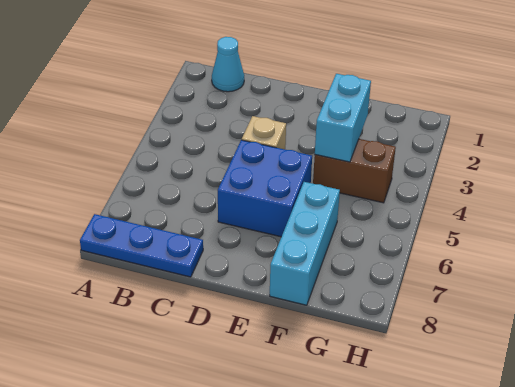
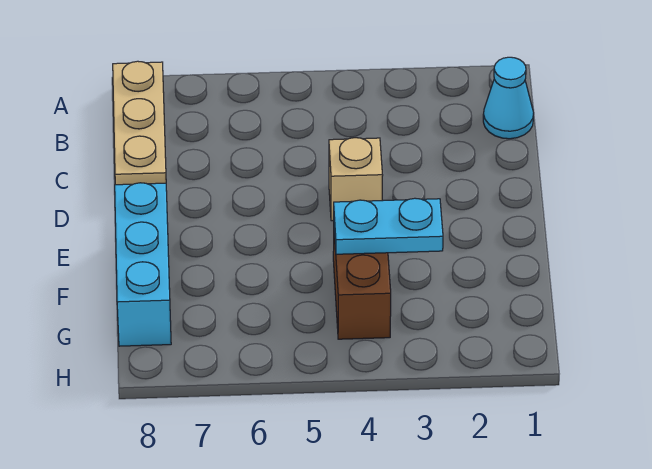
blue plate A8:C8 level 1 -> tan plate A8:C8 level 1
blue brick D5:E6 level 1 -> none
cyan brick F3:F4 level 2 -> cyan plate F3:F4 level 2
cyan brick F6:F8 level 1 -> cyan brick E8:G8 level 1

